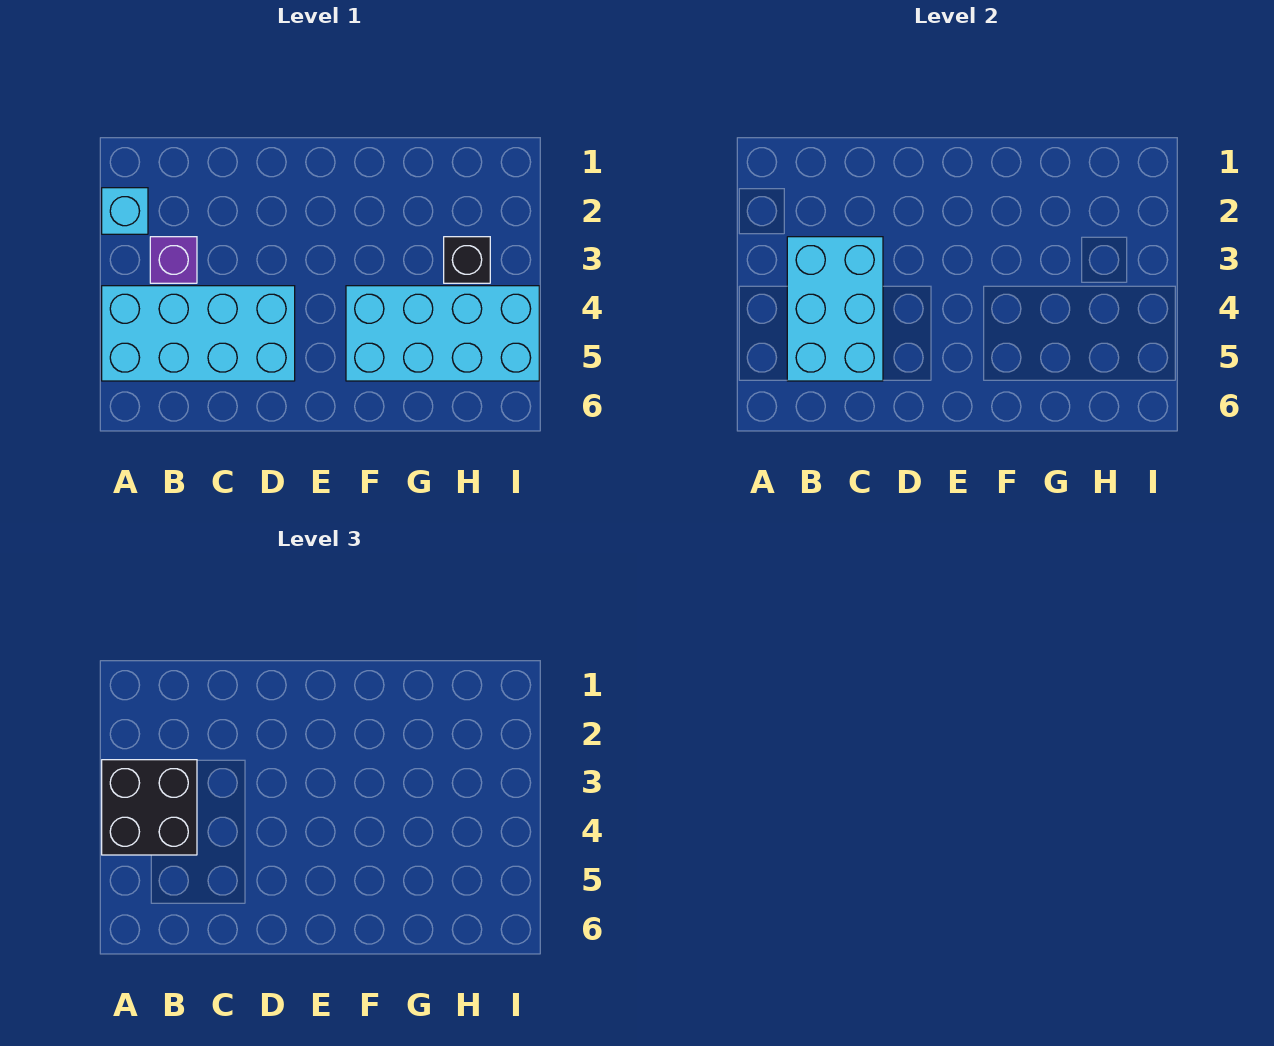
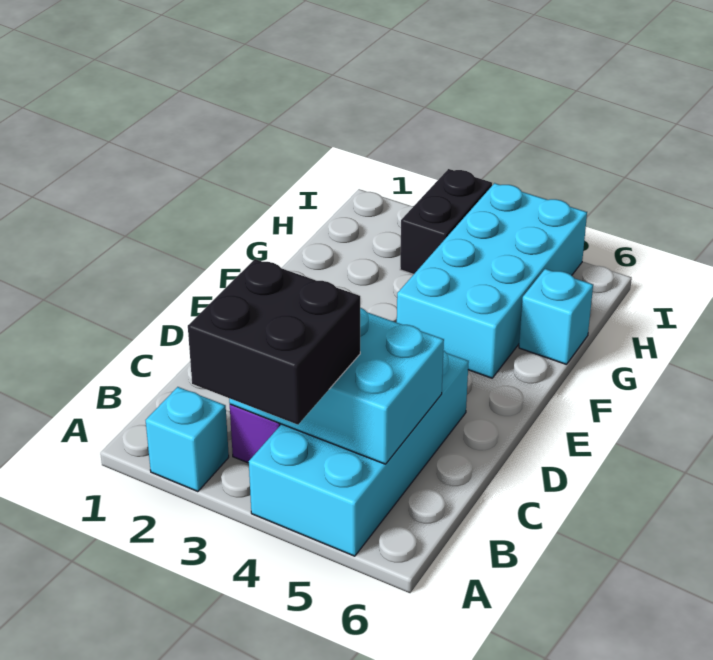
none -> cyan brick G6 level 1
black brick H3 level 1 -> black brick H3:I3 level 1

